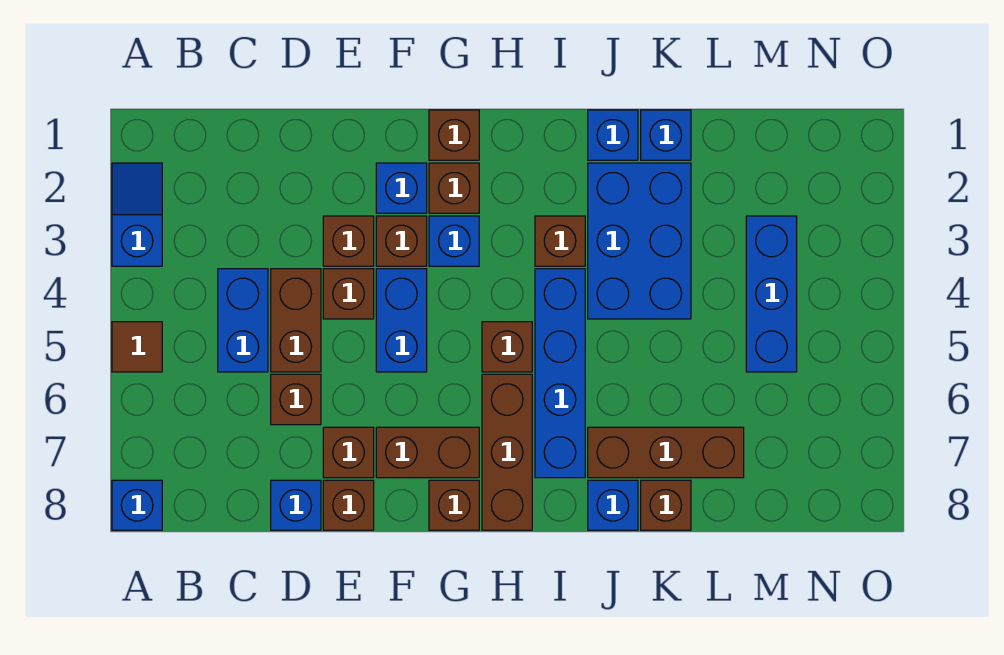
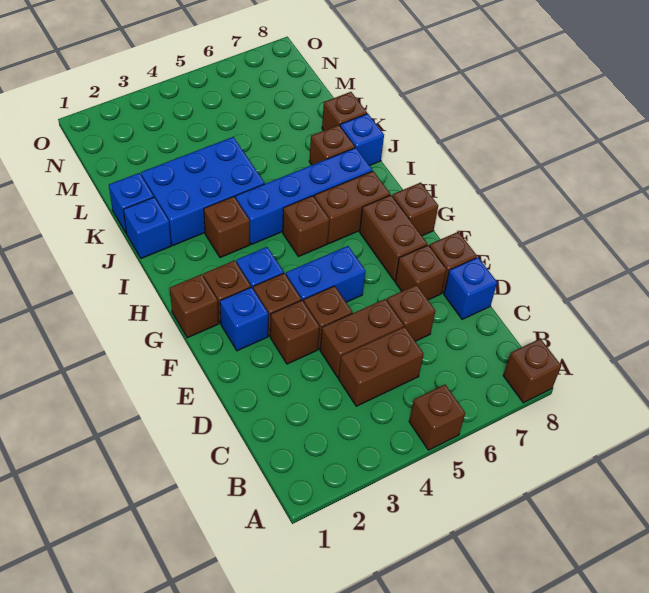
blue slope A2:A3 level 1 top 3 -> none
brown tile A5 level 1 -> brown brick A5 level 1
blue brick A8 level 1 -> brown brick A8 level 1
blue brick C4:C5 level 1 -> brown brick C4:C5 level 1
brown brick H6:H8 level 1 -> brown brick H6:H7 level 1
brown brick J7:L7 level 1 -> brown brick J7 level 1
blue brick M3:M5 level 1 -> none

